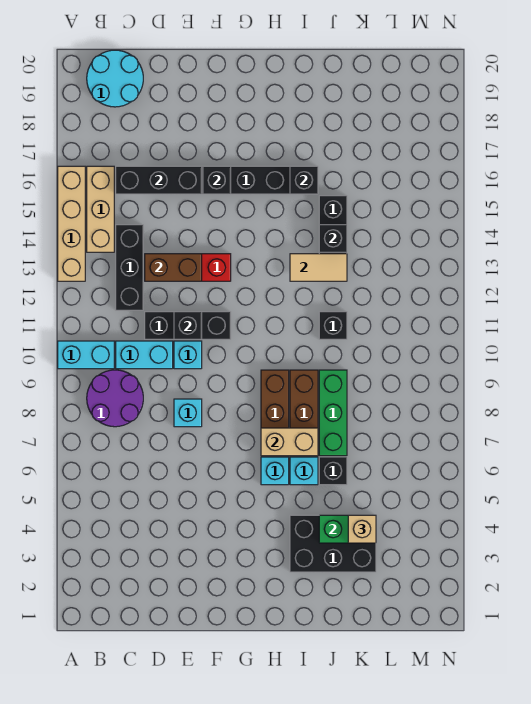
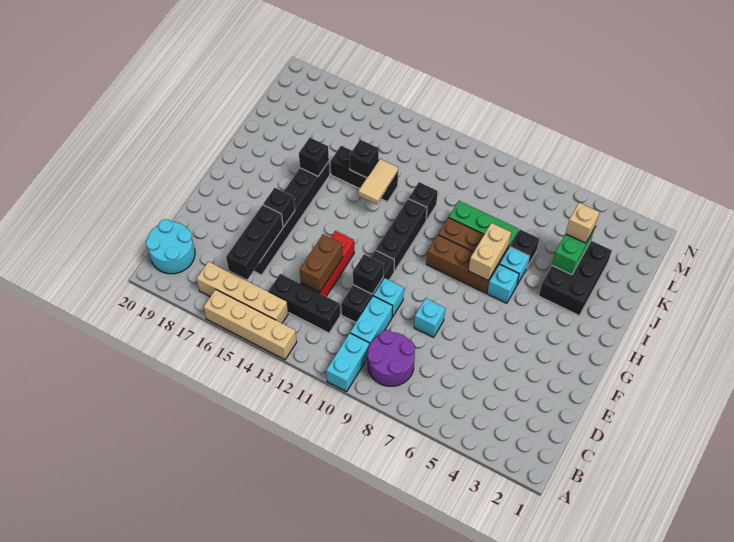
tan brick B14:B16 level 1 -> tan brick B14:B17 level 1
none -> black brick G11:I11 level 1

